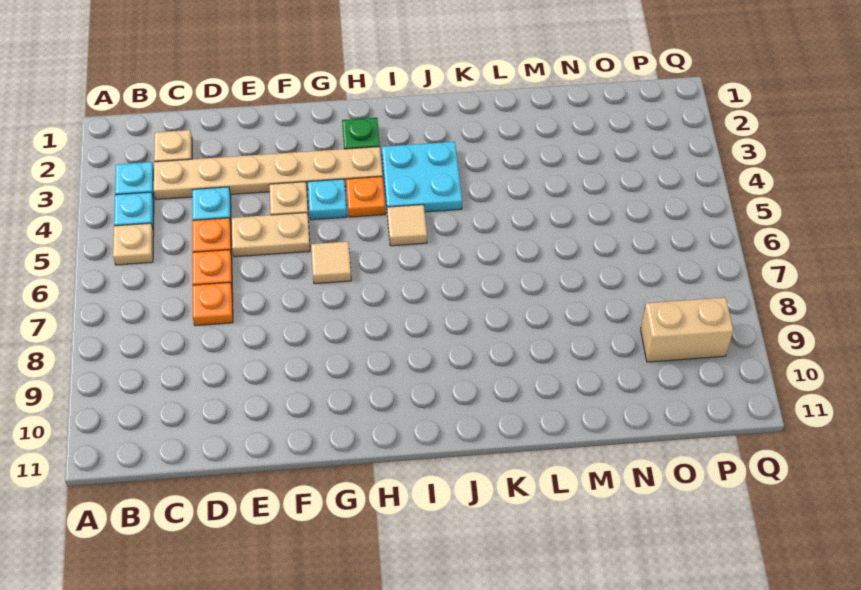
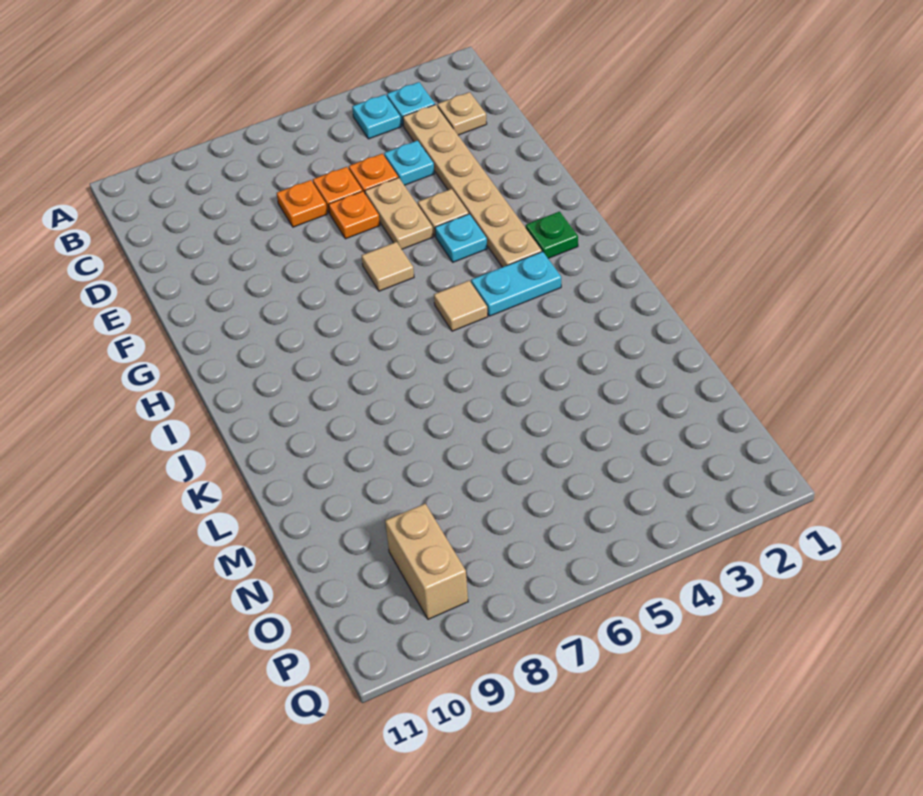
tan plate B5 level 1 -> none
orange plate H4 level 1 -> orange plate E6 level 1
cyan plate I3:J4 level 1 -> cyan plate I3:I4 level 1

